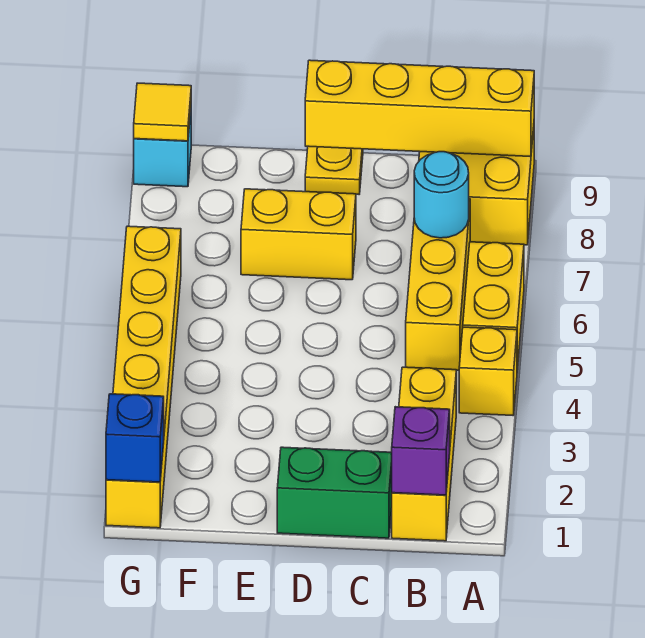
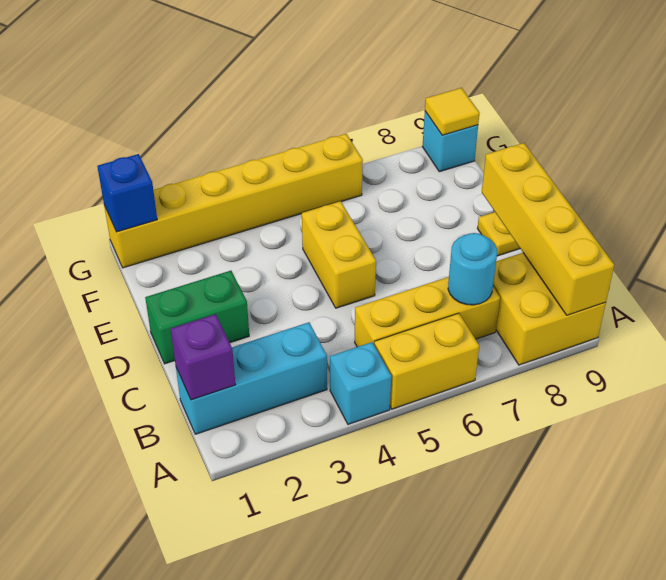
yellow brick A4 level 1 -> cyan brick A4 level 1
yellow brick B1:B3 level 1 -> cyan brick B1:B3 level 1
green brick C1:D1 level 1 -> green brick D1:D2 level 1
yellow brick D7:E7 level 1 -> yellow brick D5:E5 level 1

